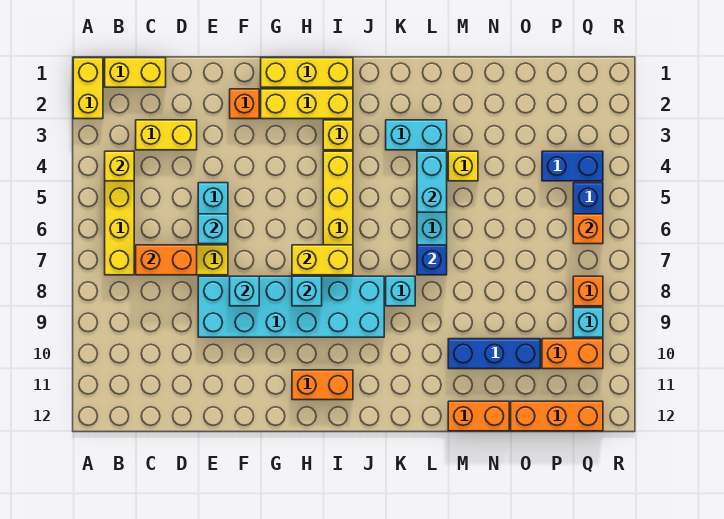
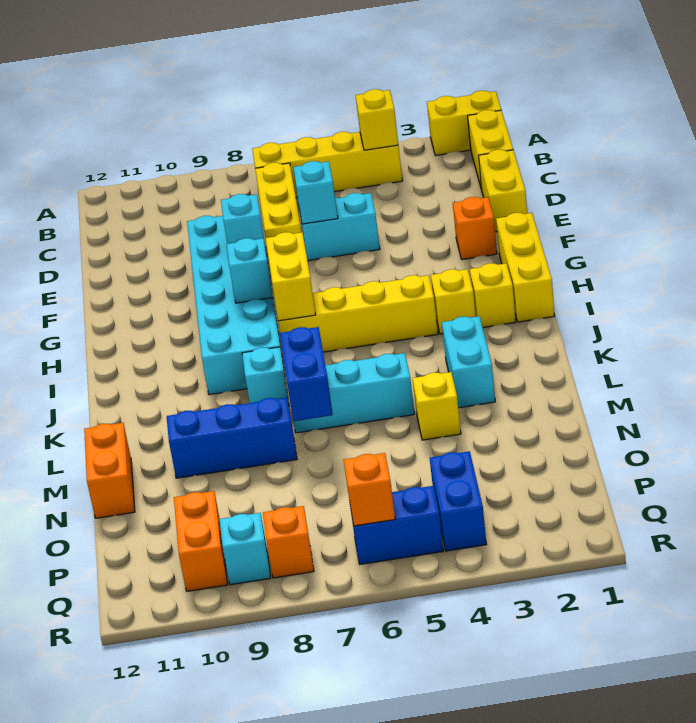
yellow brick C3:D3 level 1 -> yellow brick D1:E1 level 1
orange brick C7:D7 level 2 -> none
yellow brick G2:I2 level 1 -> yellow brick I2 level 1
orange brick H11:I11 level 1 -> none
cyan brick L4:L5 level 2 -> none
blue brick L7 level 2 -> blue brick L7:M7 level 2
blue brick M10:O10 level 1 -> blue brick M8:M10 level 1
orange brick O12:Q12 level 1 -> none

